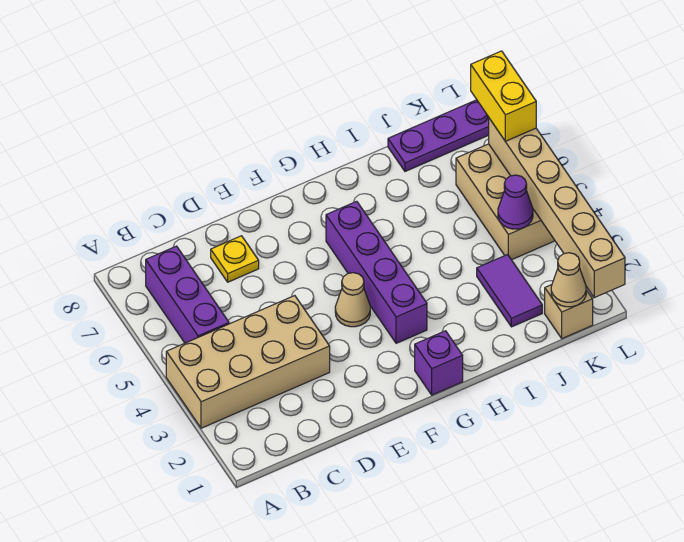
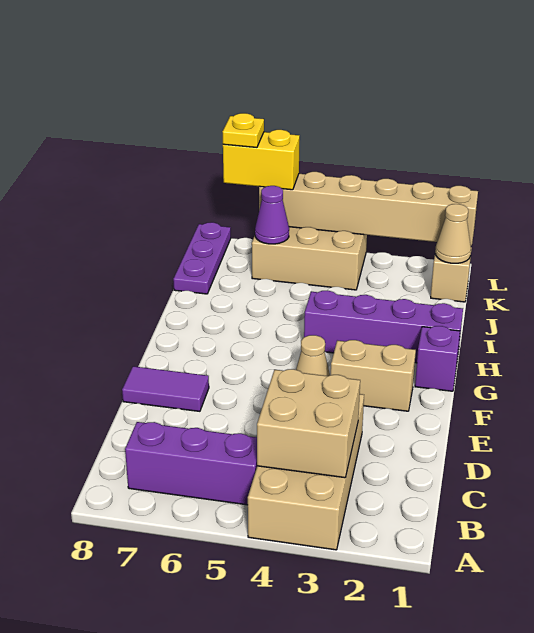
none -> tan brick B3:C4 level 2
yellow plate D7 level 1 -> yellow plate L7 level 4
none -> tan brick F2:F3 level 1
purple brick G3:G6 level 1 -> purple brick H1:H4 level 1
purple tile J2:J3 level 1 -> purple tile E7:E8 level 1
purple cone K4 level 2 -> purple cone K6 level 2

